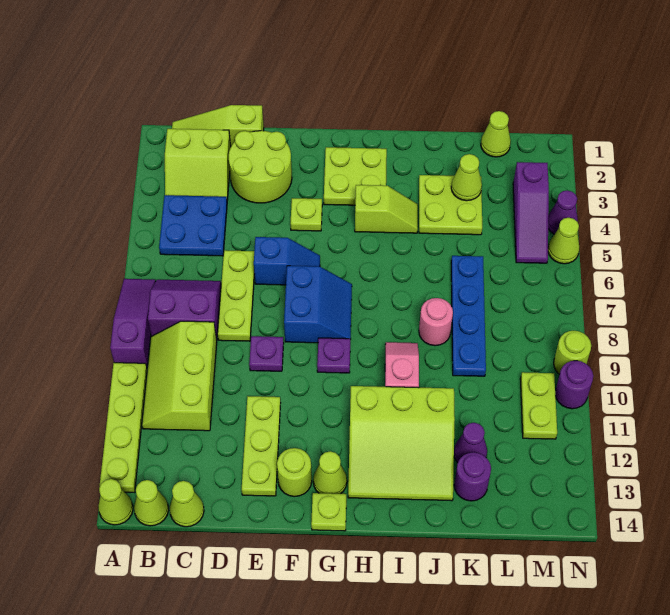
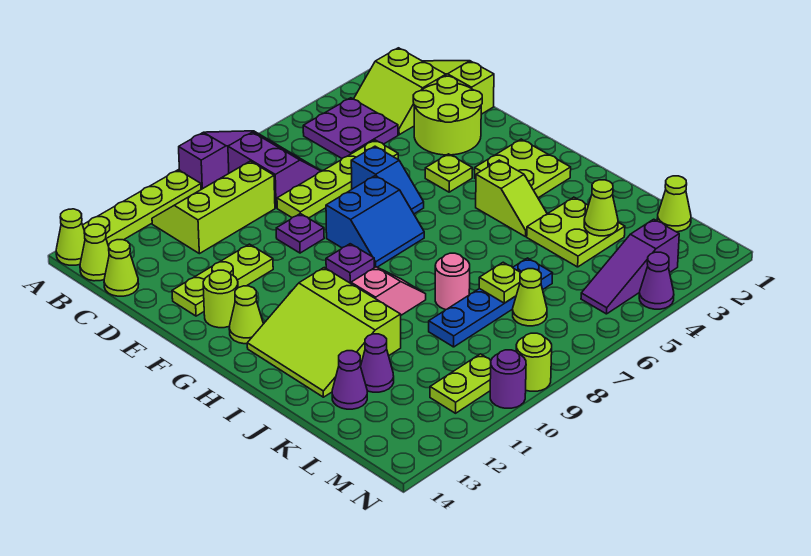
blue plate B4:C5 level 1 -> purple plate B4:C5 level 1
lime plate D6:D8 level 1 -> lime plate D5:D8 level 1
lime plate G14 level 1 -> lime plate K7 level 2
purple round brick K13 level 1 -> purple cone K13 level 1
lime cone N5 level 1 -> lime cone L7 level 1

